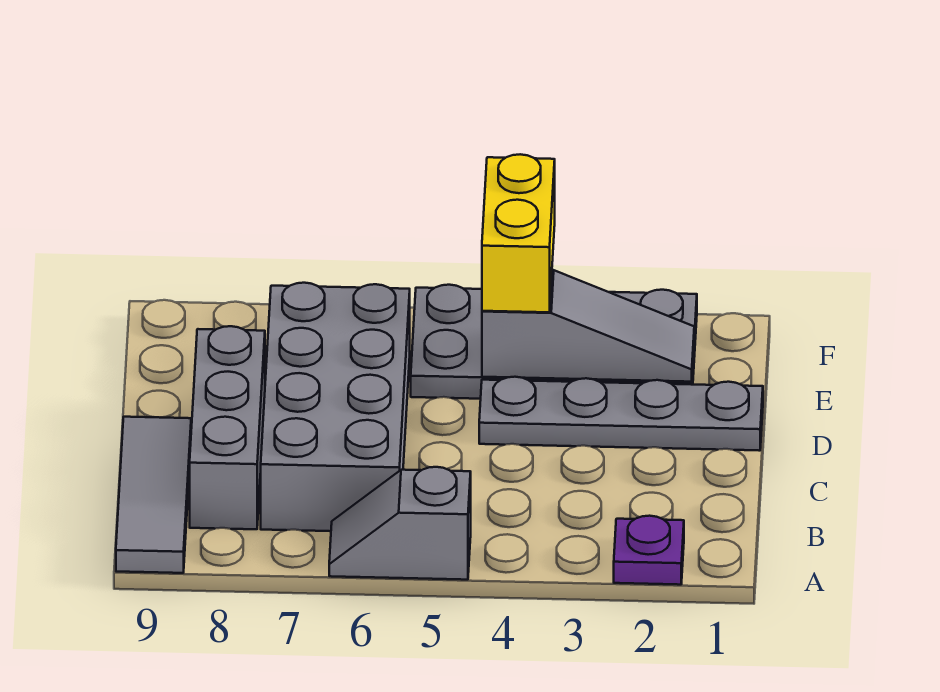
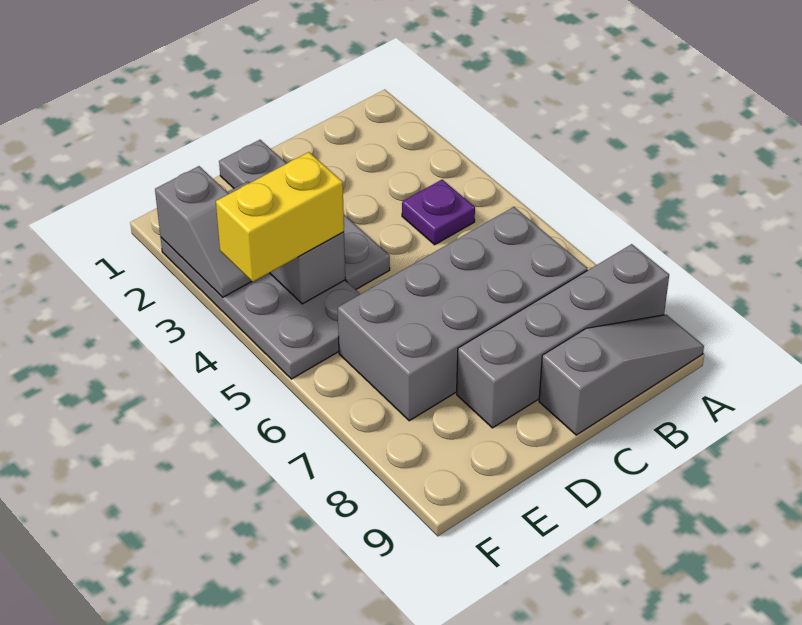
purple plate A2 level 1 -> purple plate B4 level 1
grey slope A5:A6 level 1 top 5 -> grey slope F2:F3 level 2 top 2
grey tile A9:C9 level 1 -> grey slope A9:C9 level 1 top C
grey brick B8:D8 level 1 -> grey brick A8:D8 level 1

